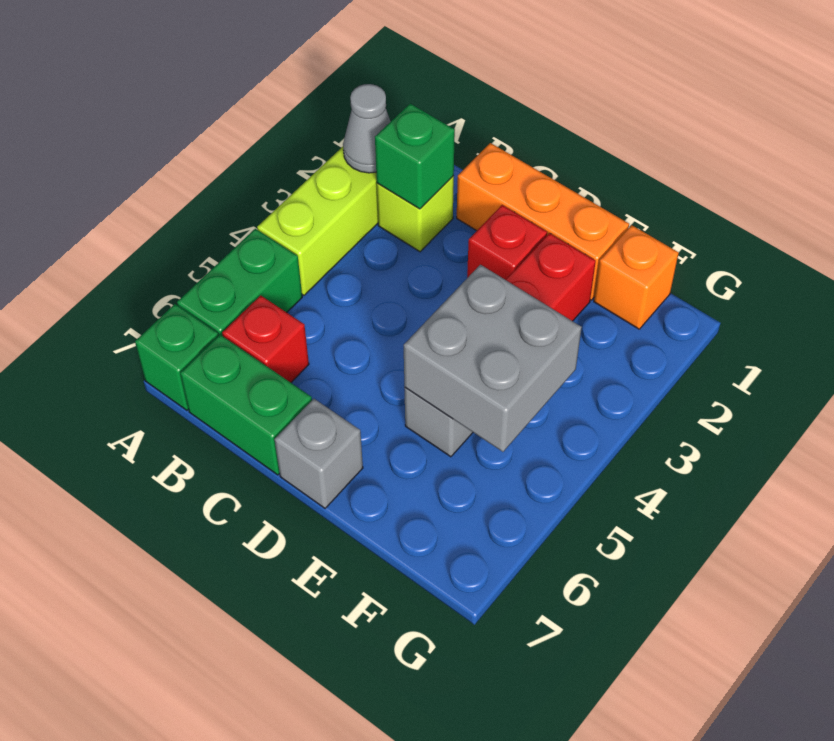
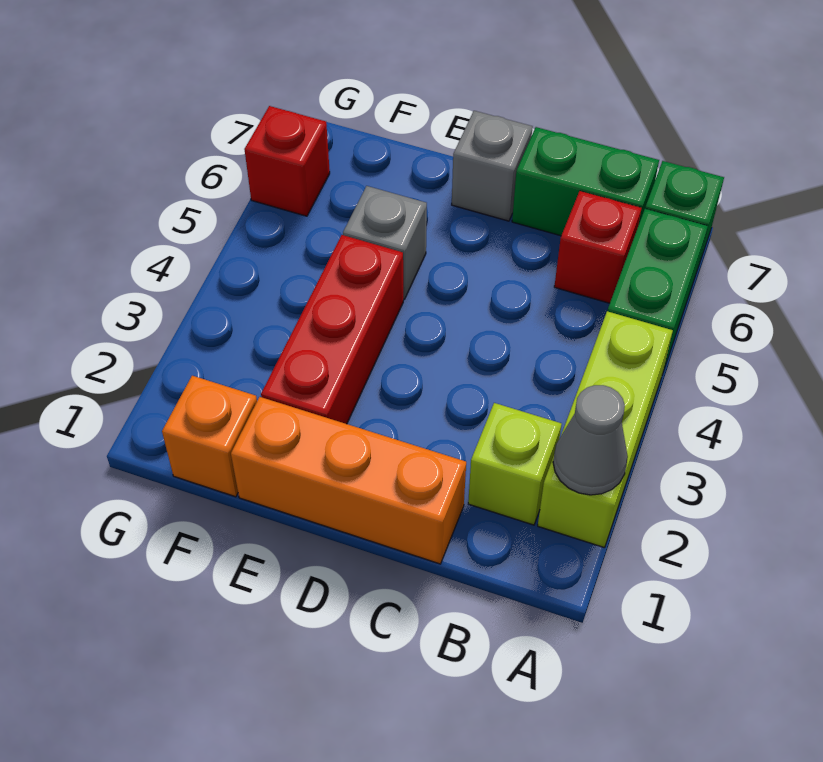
green brick B2 level 2 -> none
red brick D2 level 1 -> red brick G6 level 1
grey brick E4:F5 level 2 -> none

